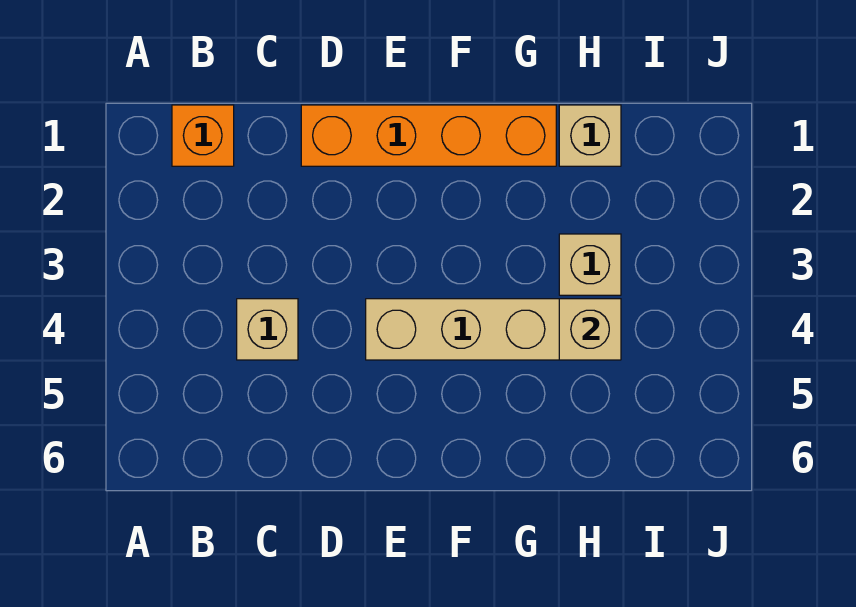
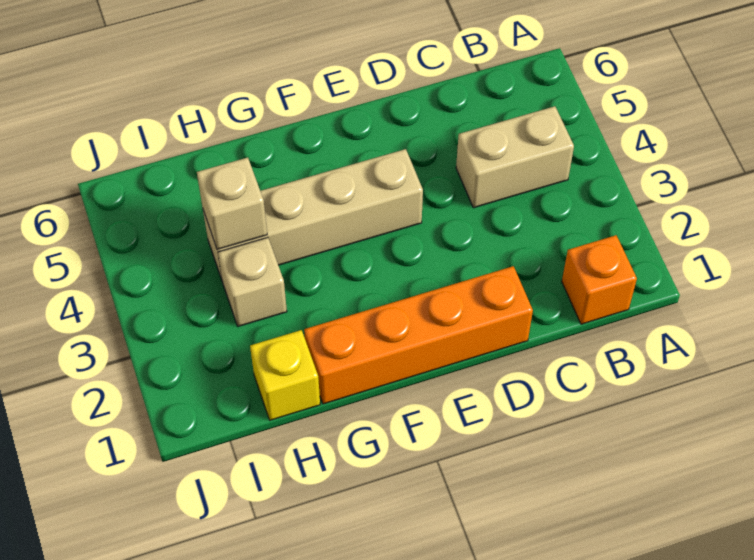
tan brick C4 level 1 -> tan brick B4:C4 level 1
tan brick H1 level 1 -> yellow brick H1 level 1

